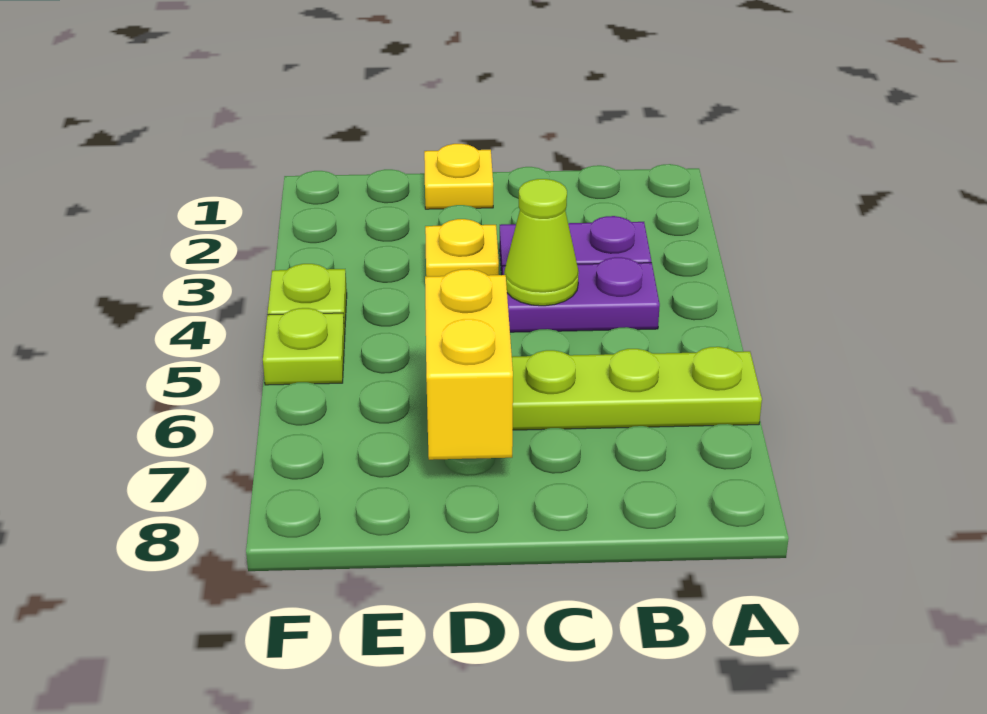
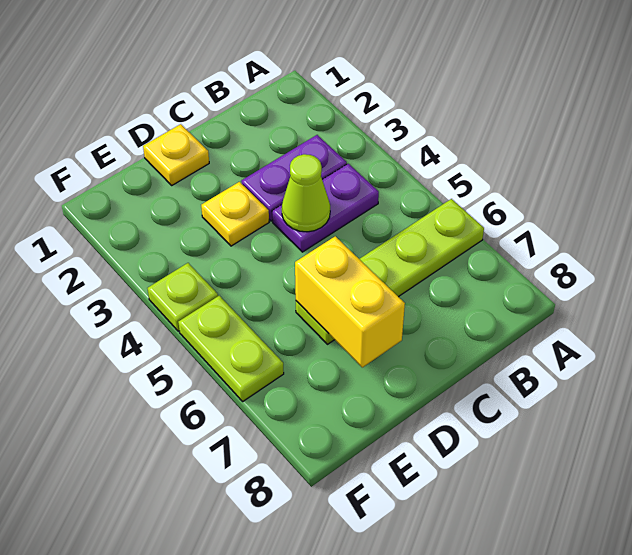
lime plate F5 level 1 -> lime plate F5:F6 level 1

